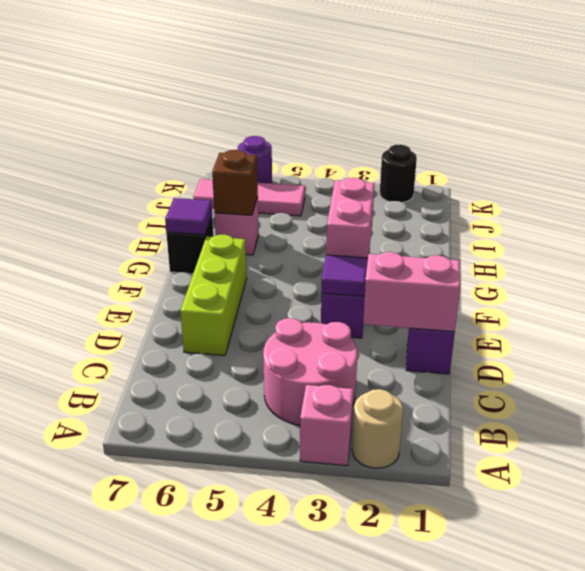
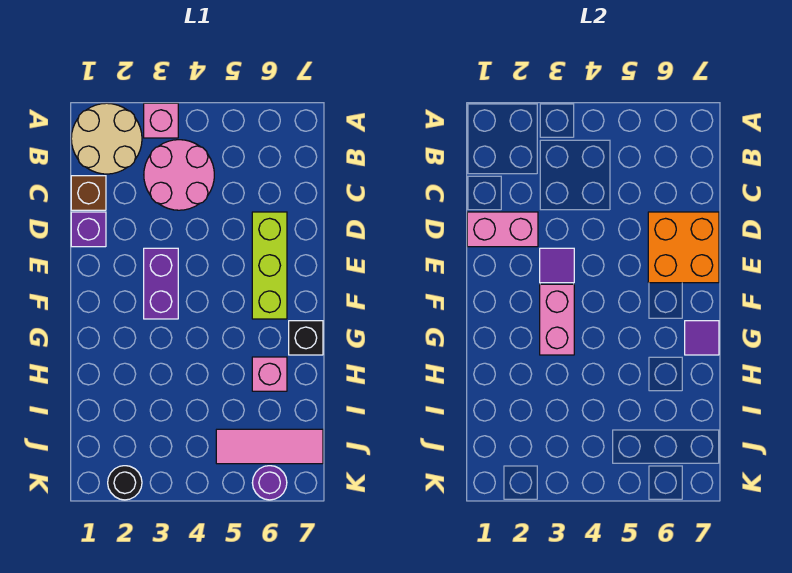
tan round brick A2 level 1 -> tan round brick A1:B2 level 1
none -> orange brick D6:E7 level 2
brown brick H6 level 2 -> brown brick C1 level 1

